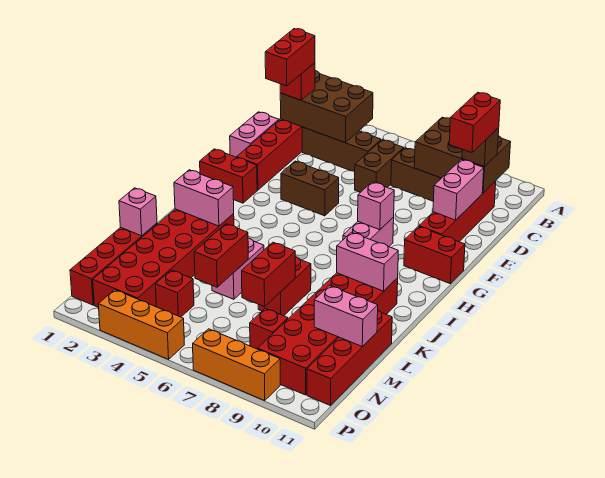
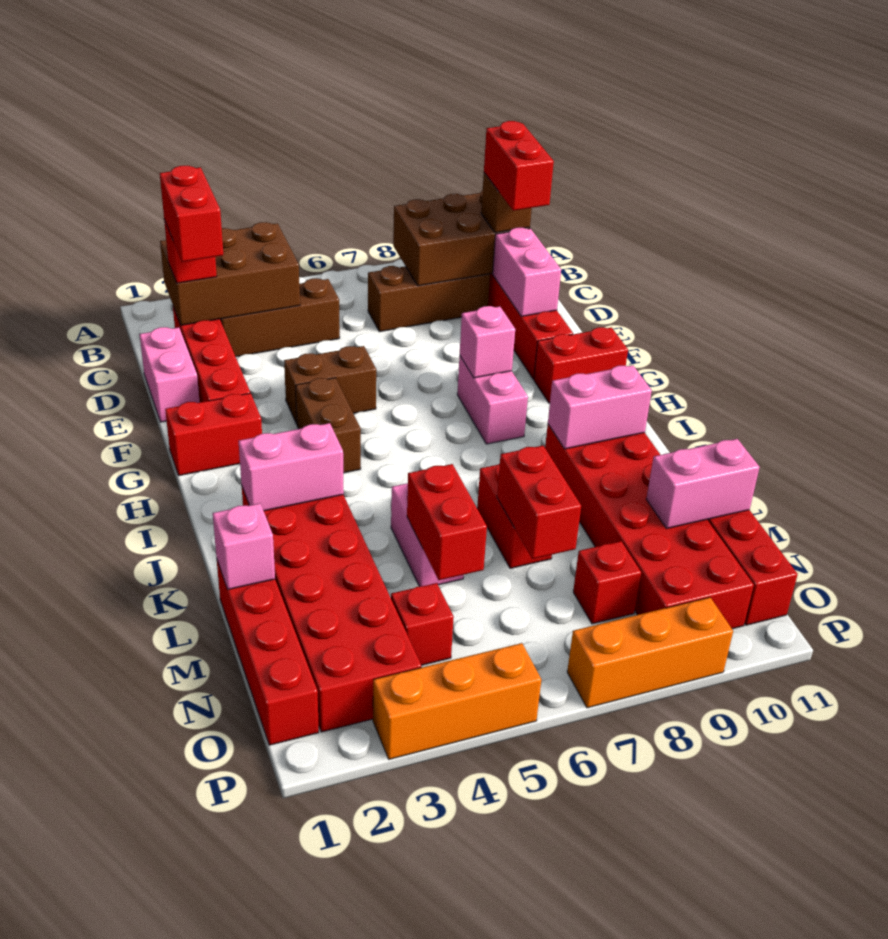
brown brick C6:D6 level 1 -> brown brick G4:H4 level 1

